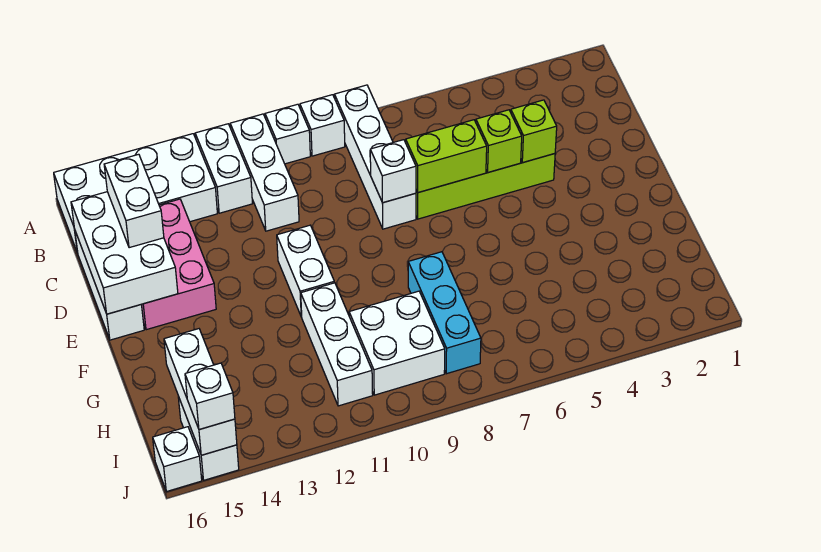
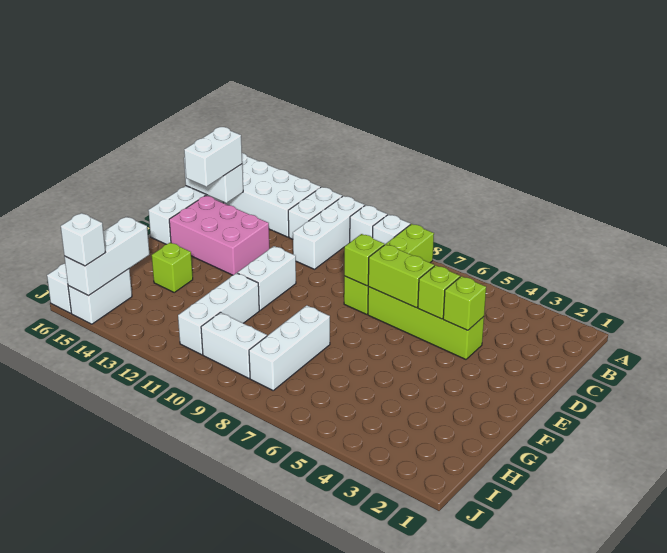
white brick A8:D8 level 1 -> lime brick A8:D8 level 1
pink brick C14:E15 level 1 -> pink brick D13:E15 level 1
white brick C15:E16 level 2 -> white brick C15:C16 level 2
white brick D8 level 2 -> lime brick D8 level 2
cyan brick G8:I8 level 1 -> white brick G8:I8 level 1
none -> lime brick G14 level 1
white brick H9:I10 level 1 -> white brick I9:I10 level 1

